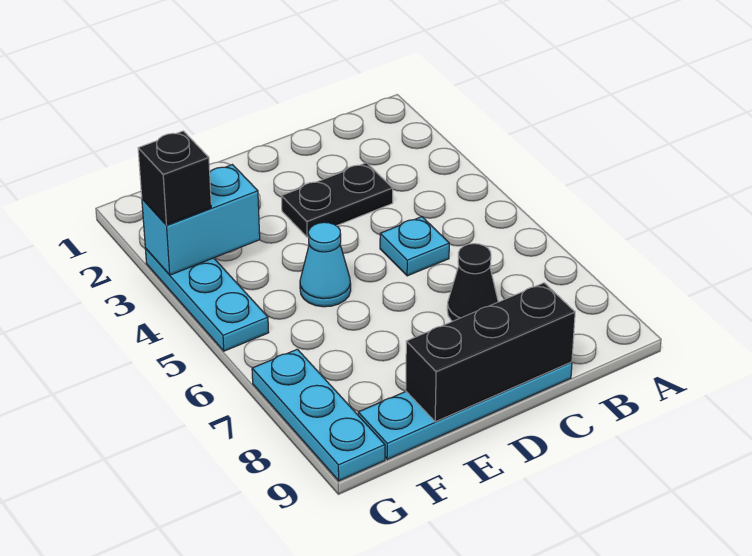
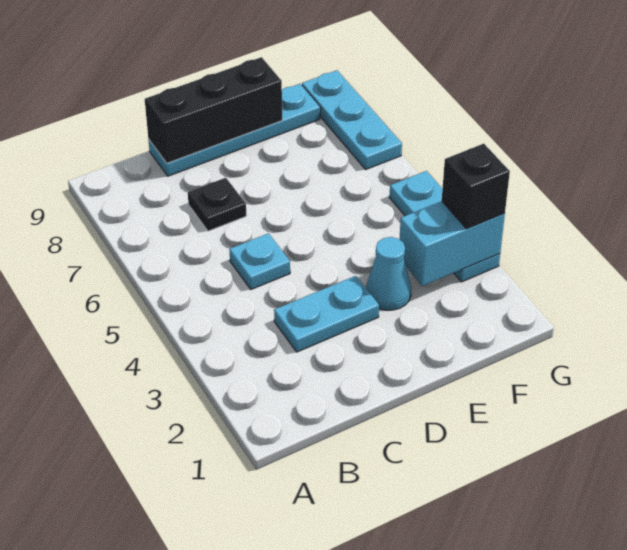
black plate C3:D3 level 1 -> cyan plate C3:D3 level 1
black cone C7 level 1 -> black plate C7 level 1
cyan cone E5 level 1 -> cyan cone E3 level 1

